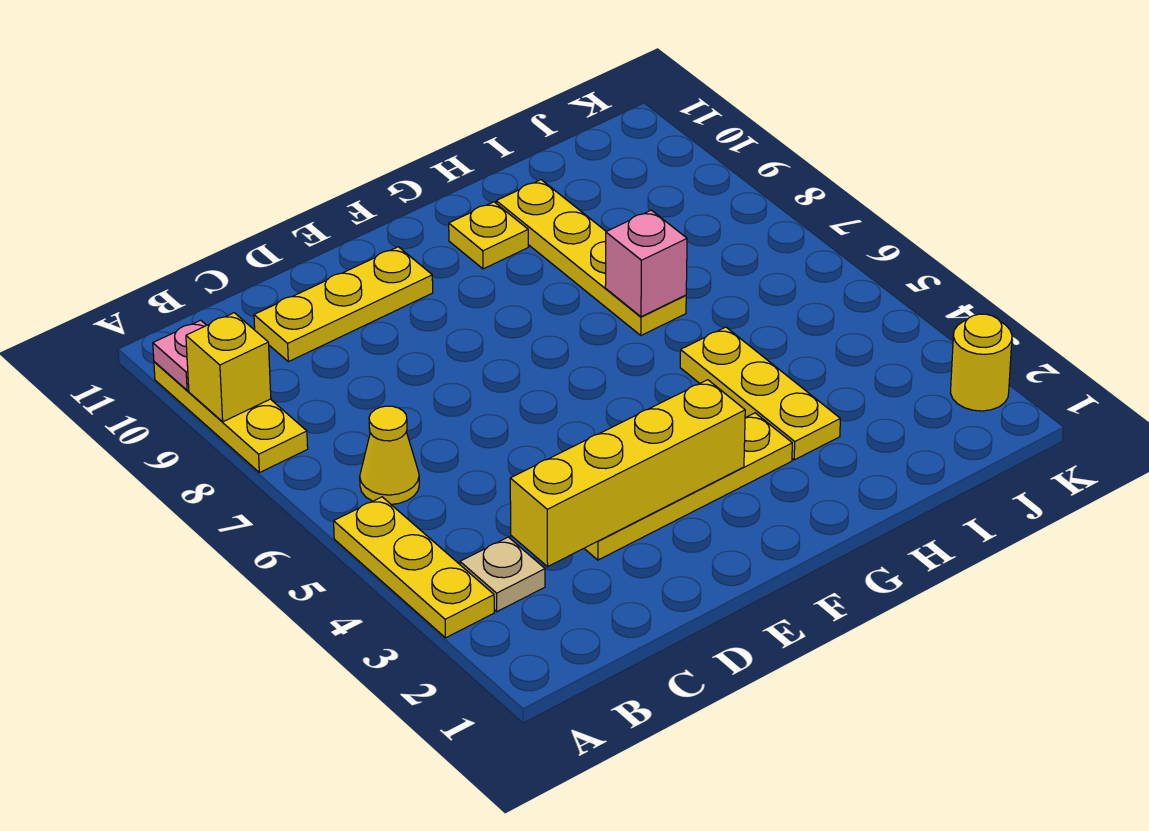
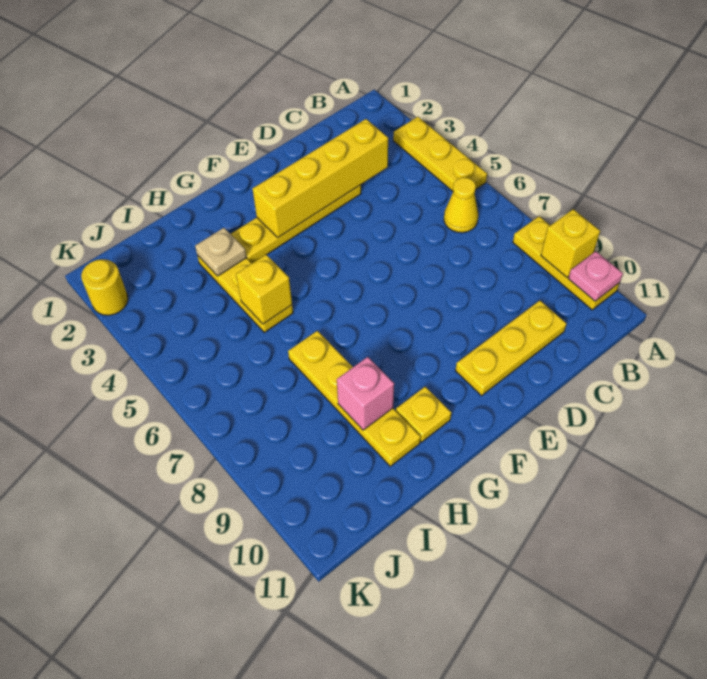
tan plate B3 level 1 -> tan plate H3 level 2
none -> yellow brick H5 level 2
pink brick H7 level 2 -> pink brick H9 level 2

